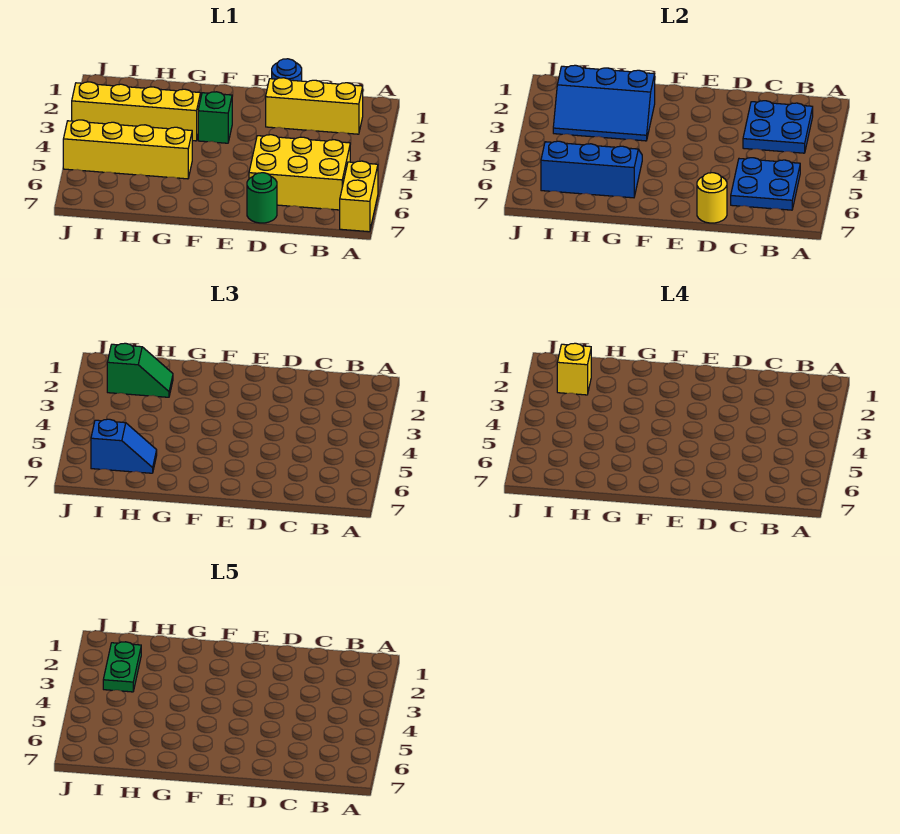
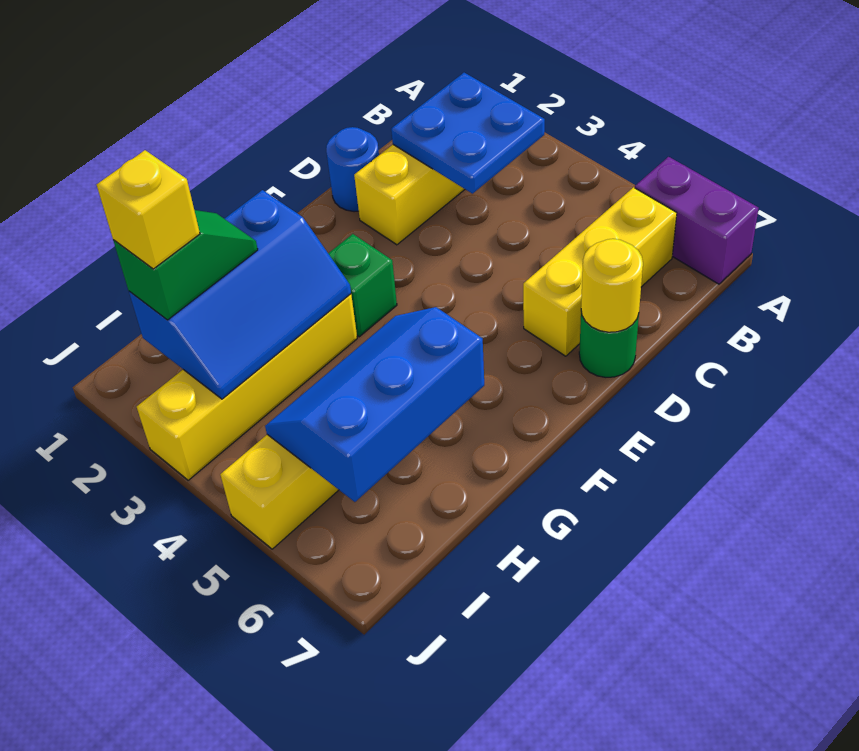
yellow brick A6:A7 level 1 -> purple brick A6:A7 level 1
yellow brick B5:D6 level 1 -> yellow brick B6:D6 level 1
blue plate B5:C6 level 2 -> none
blue slope H6:I6 level 3 top I -> none
green plate I2:I3 level 5 -> none

